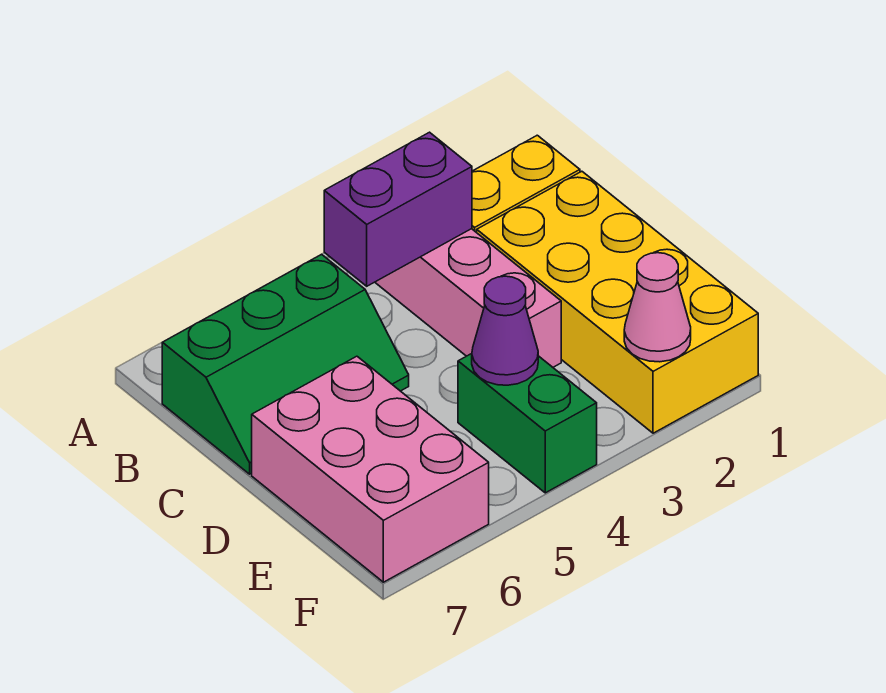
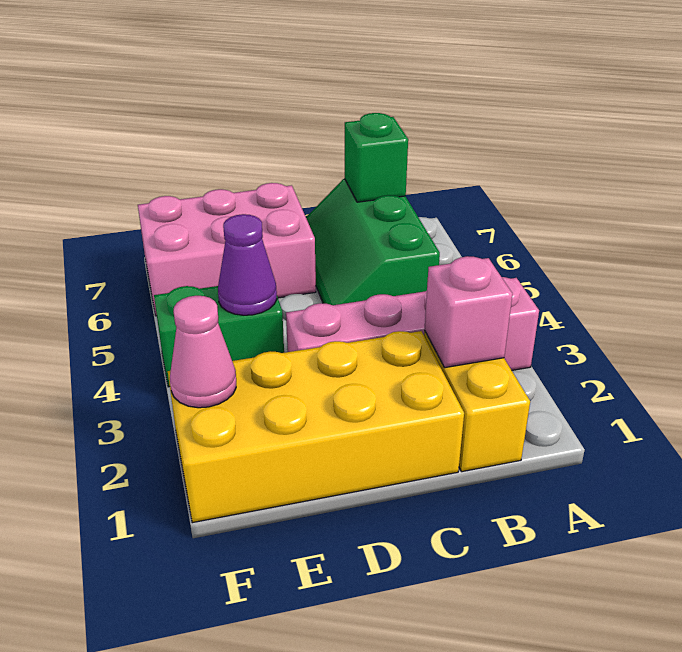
none -> pink brick B2 level 2
purple brick B3:B4 level 2 -> none
none -> green brick B7 level 2

